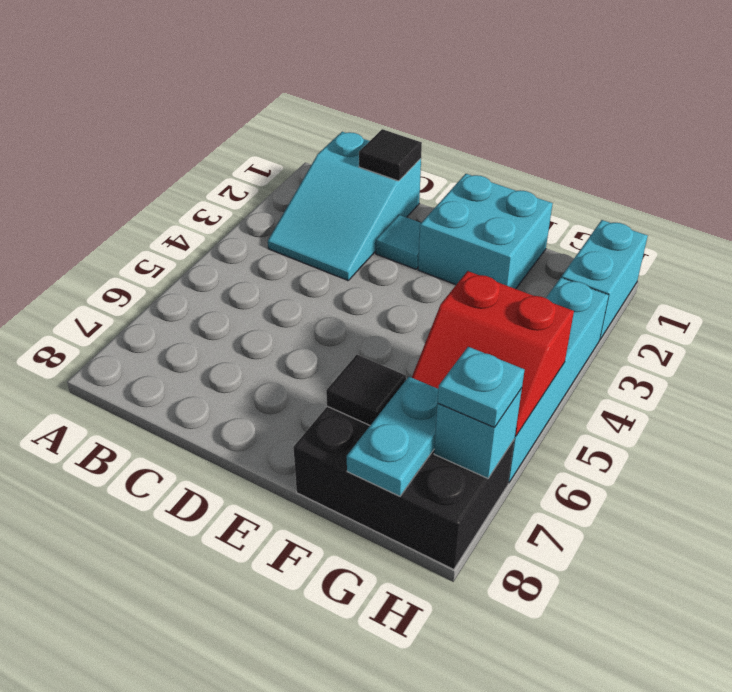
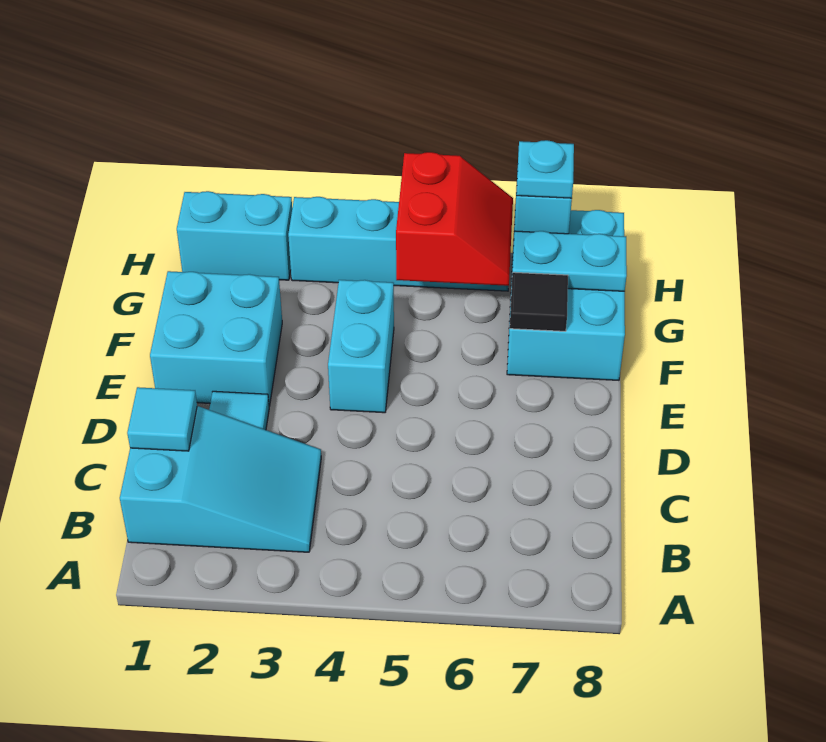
black tile C1 level 2 -> cyan tile C1 level 2
none -> cyan brick E4:F4 level 1
black brick F7:H8 level 1 -> cyan brick F7:H8 level 1

